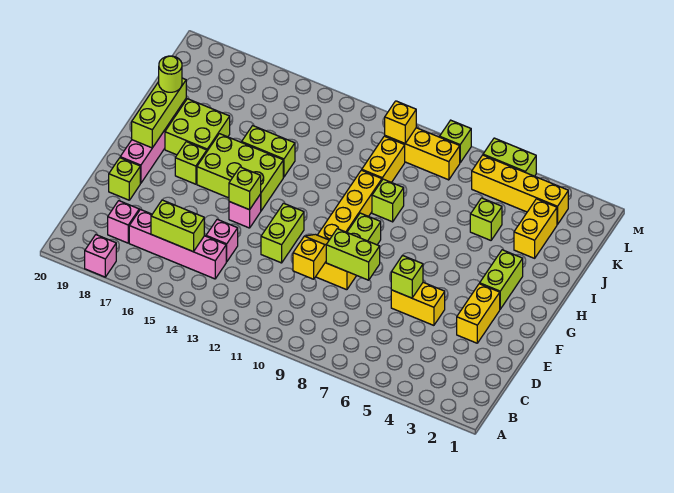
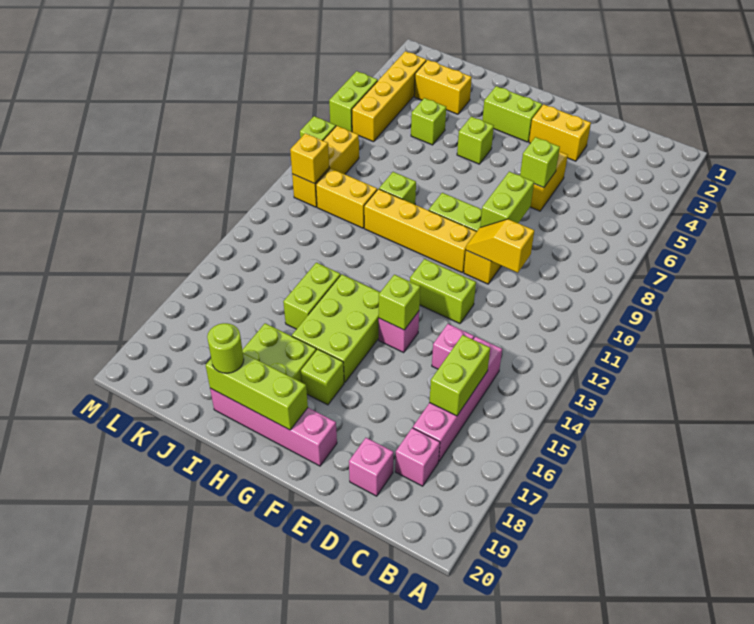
pink brick A18 level 1 -> pink brick D19 level 1
lime brick E19 level 1 -> lime brick H5 level 1

